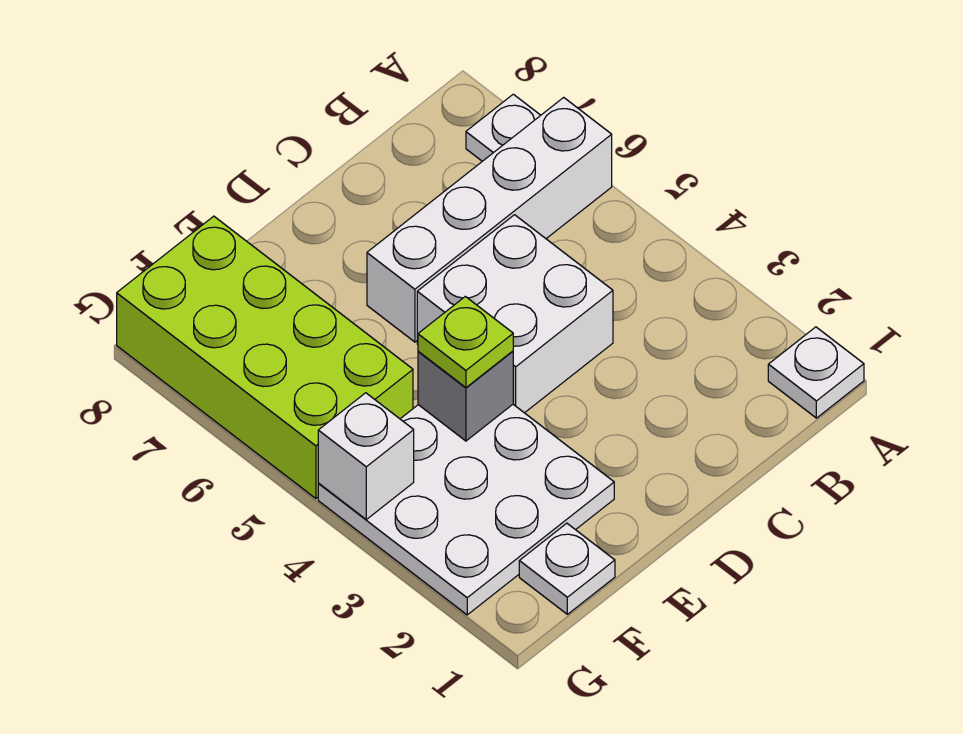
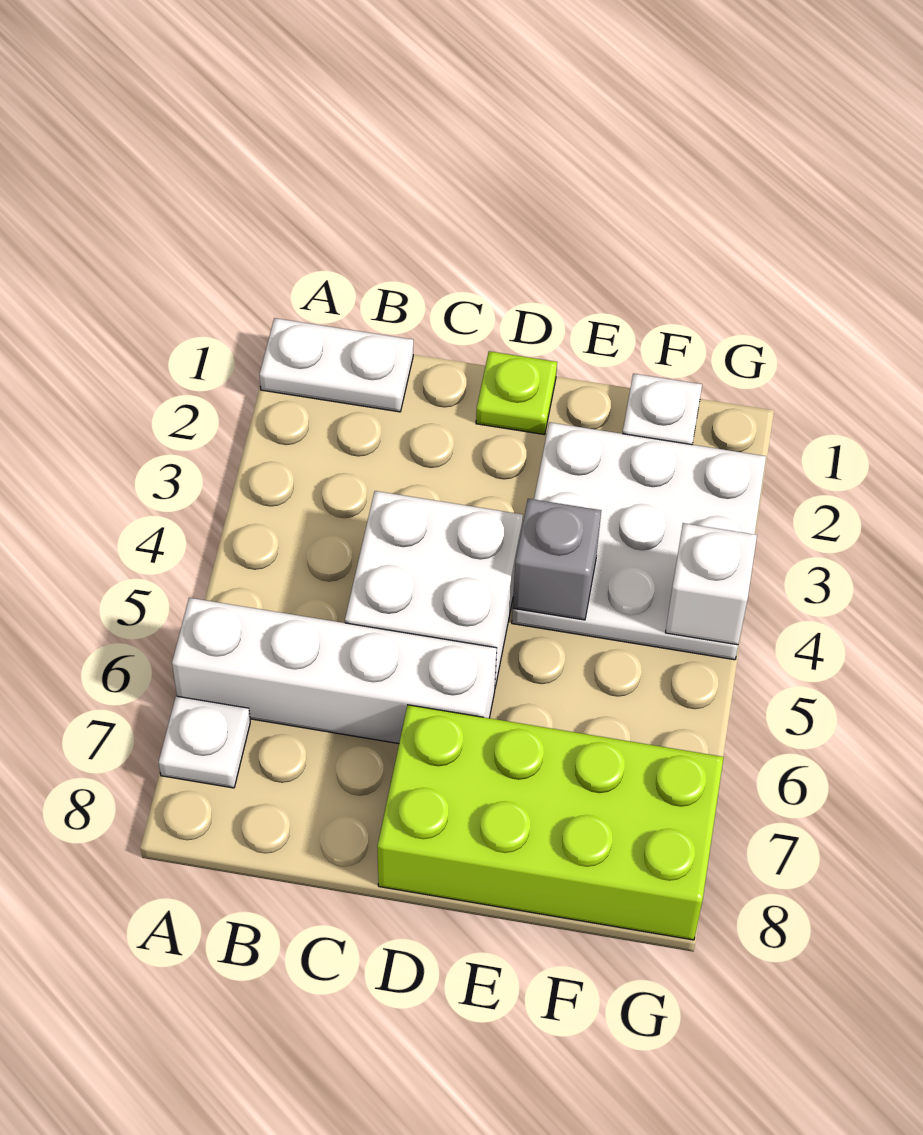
white plate A1 level 1 -> white plate A1:B1 level 1
lime plate E4 level 3 -> lime plate D1 level 1
lime brick F5:G8 level 1 -> lime brick D7:G8 level 1

